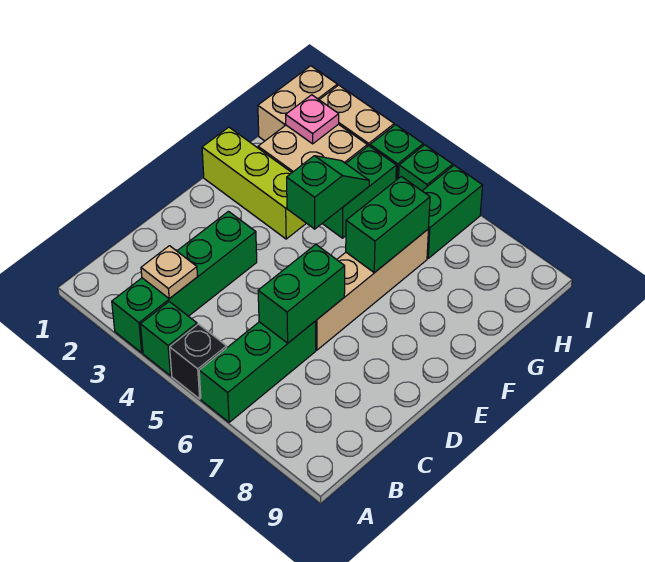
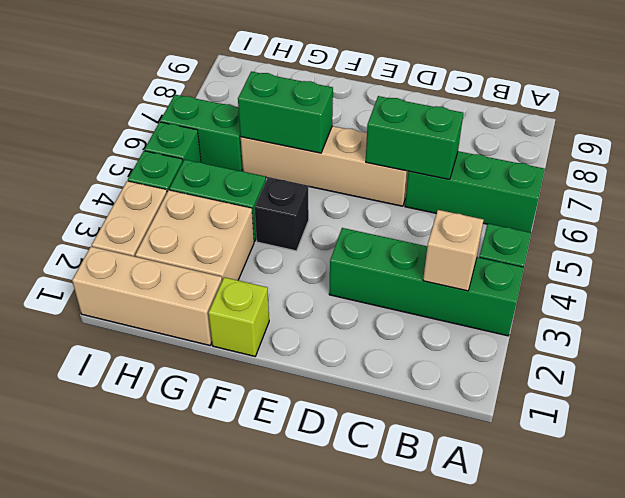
black brick A5 level 1 -> black brick F4 level 1
tan plate B3 level 2 -> tan brick B3 level 2
lime brick F1:F3 level 1 -> lime brick F1 level 1
green slope F4:G4 level 2 top F -> none
tan brick H1:I1 level 1 -> tan brick G1:I1 level 1
pink plate H2 level 2 -> none

